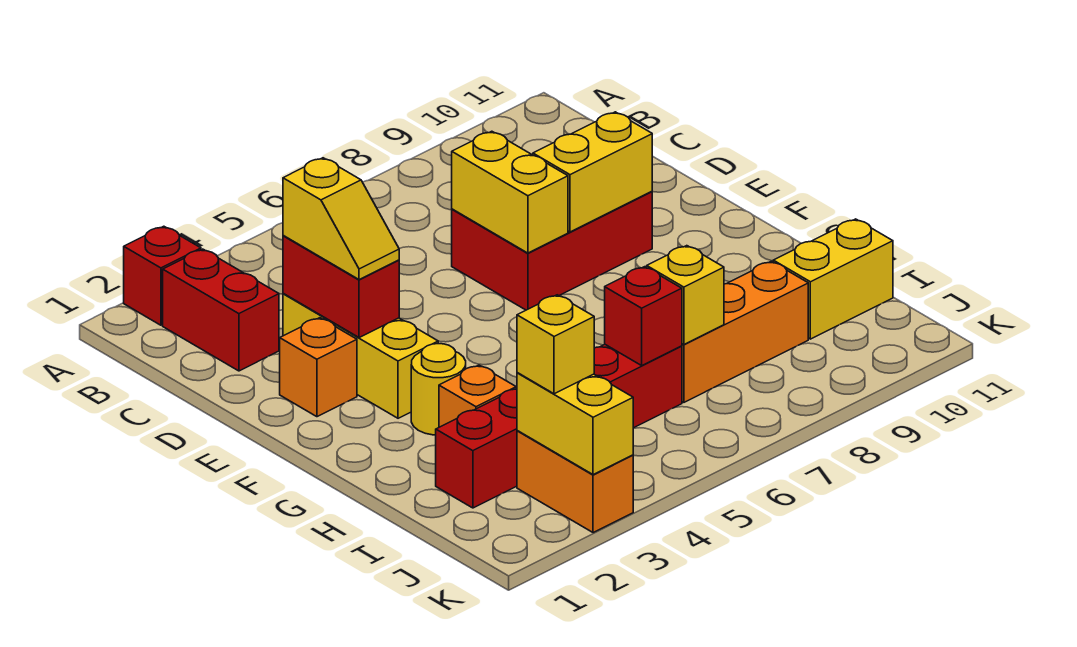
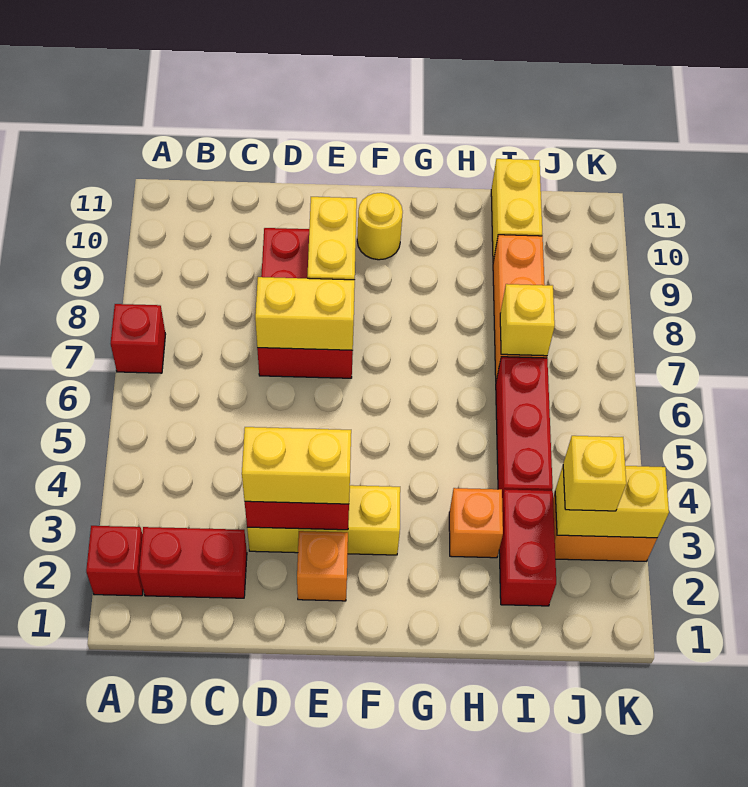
yellow slope D3:E3 level 3 top D -> yellow brick D3:E3 level 3
yellow round brick G3 level 1 -> yellow round brick F10 level 1
red brick I6 level 2 -> red brick A7 level 1

